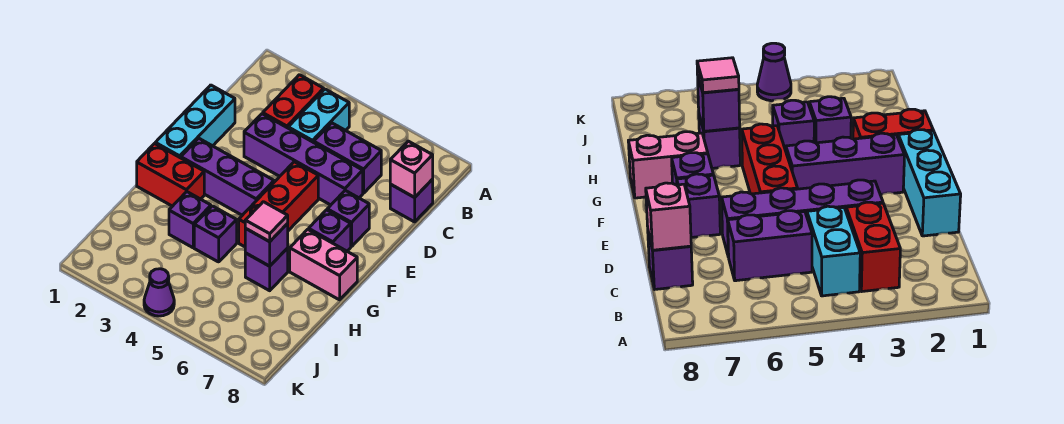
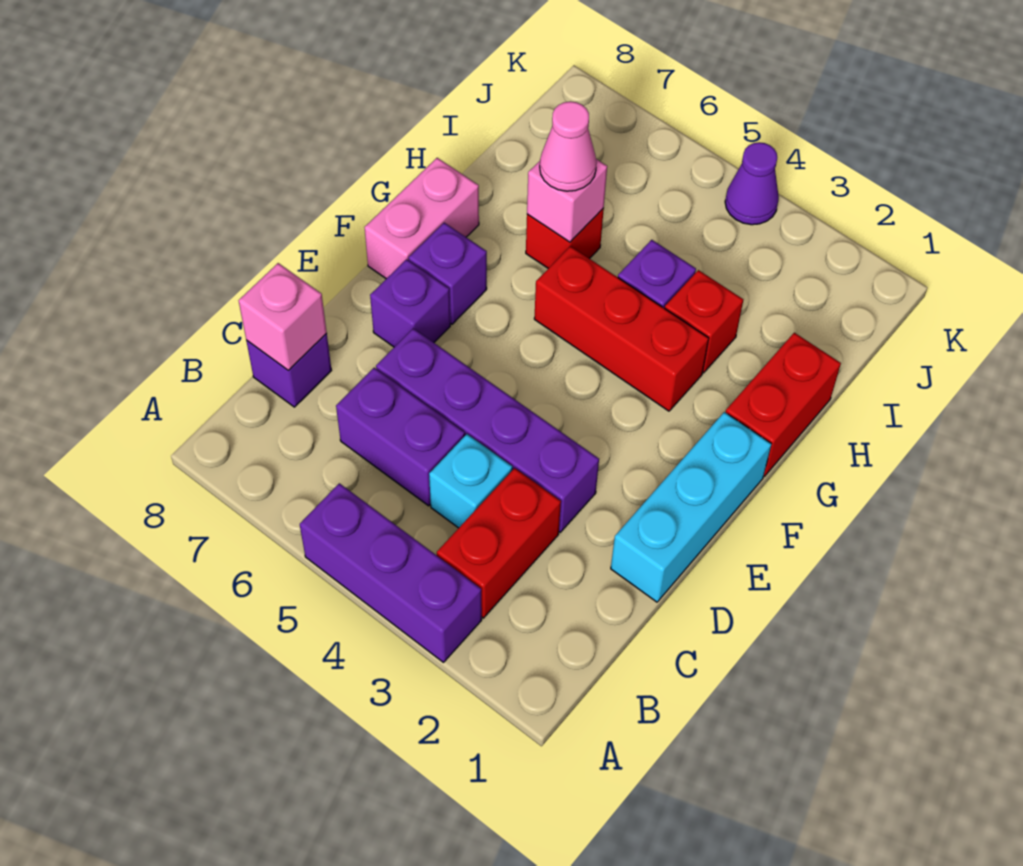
cyan brick B4:C4 level 1 -> cyan brick C4 level 1
red brick E5:G5 level 1 -> red brick G3:G5 level 1
purple brick F2:F4 level 1 -> purple brick A3:A5 level 1
red brick G1:G2 level 1 -> red brick G1:H1 level 1
pink brick G7:G8 level 1 -> pink brick F8:G8 level 1
purple brick H3 level 1 -> red brick H3 level 1
purple brick H6 level 1 -> red brick H6 level 1
purple brick H6 level 2 -> pink brick H6 level 2
pink tile H6 level 3 -> pink cone H6 level 3

